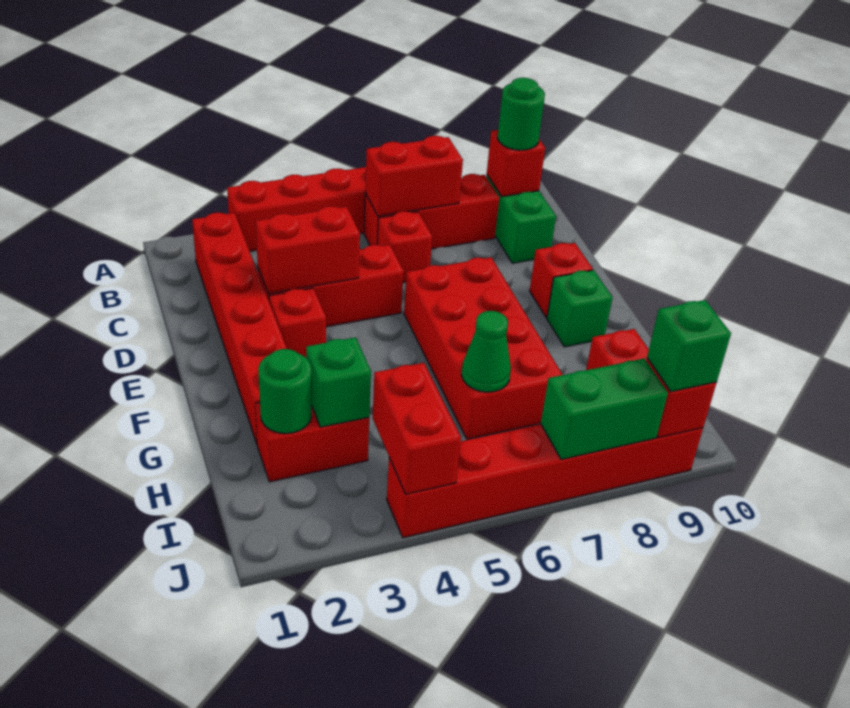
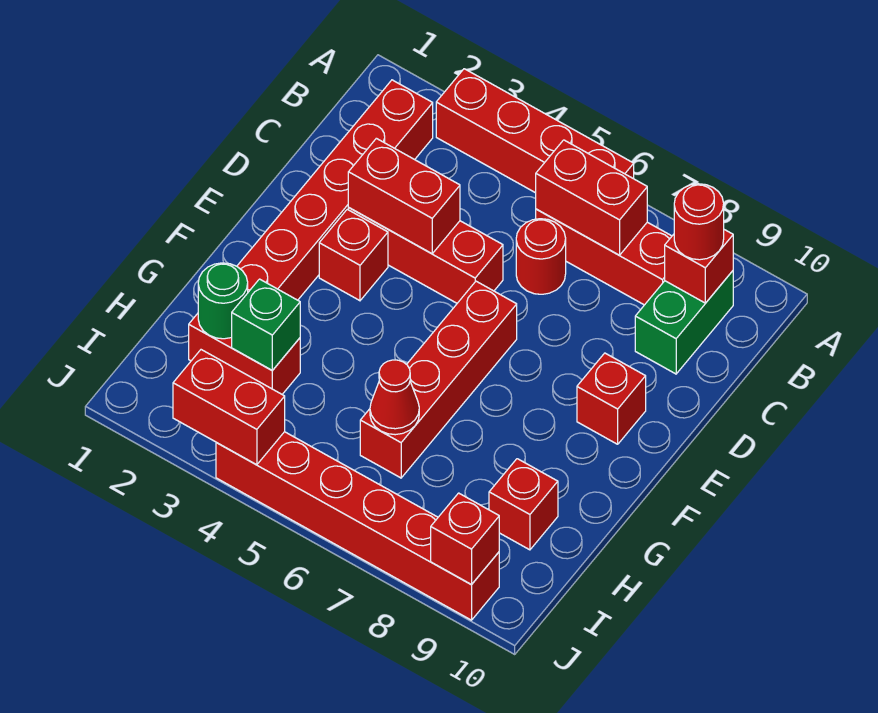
green round brick B9 level 3 -> red round brick B9 level 3
red brick C6 level 1 -> red round brick C6 level 1
red brick E6:H7 level 1 -> red brick E6:H6 level 1
green brick F9 level 1 -> none
green cone H6 level 2 -> red cone H6 level 2
red brick I4:J4 level 2 -> red brick J3:J4 level 2
green brick J7:J8 level 2 -> none
green brick J9 level 3 -> none

